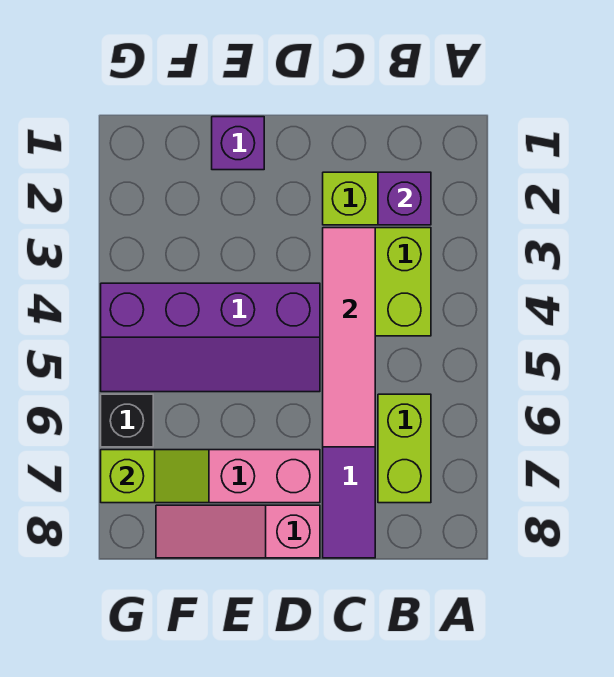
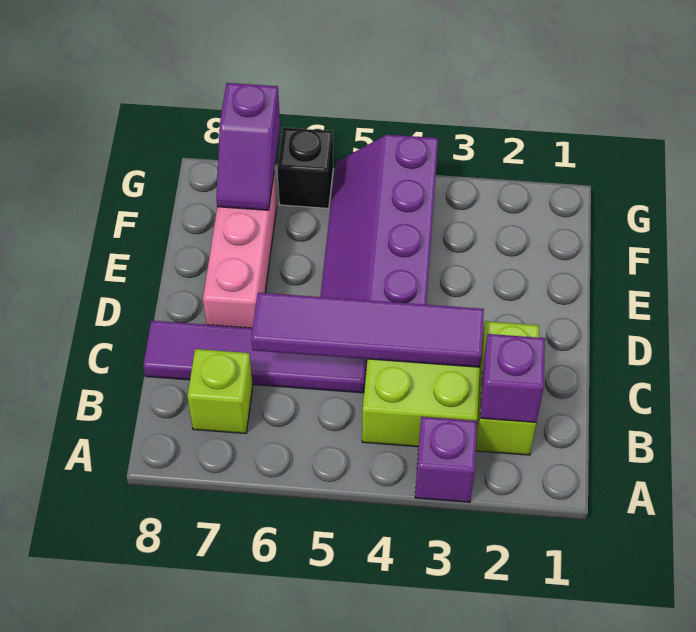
lime brick B6:B7 level 1 -> lime brick B7 level 1
pink tile C3:C6 level 2 -> purple tile C3:C6 level 2
pink slope D8:F8 level 1 top D -> none
purple brick E1 level 1 -> purple brick A3 level 1
lime slope F7:G7 level 2 top G -> purple slope F7:G7 level 2 top G

